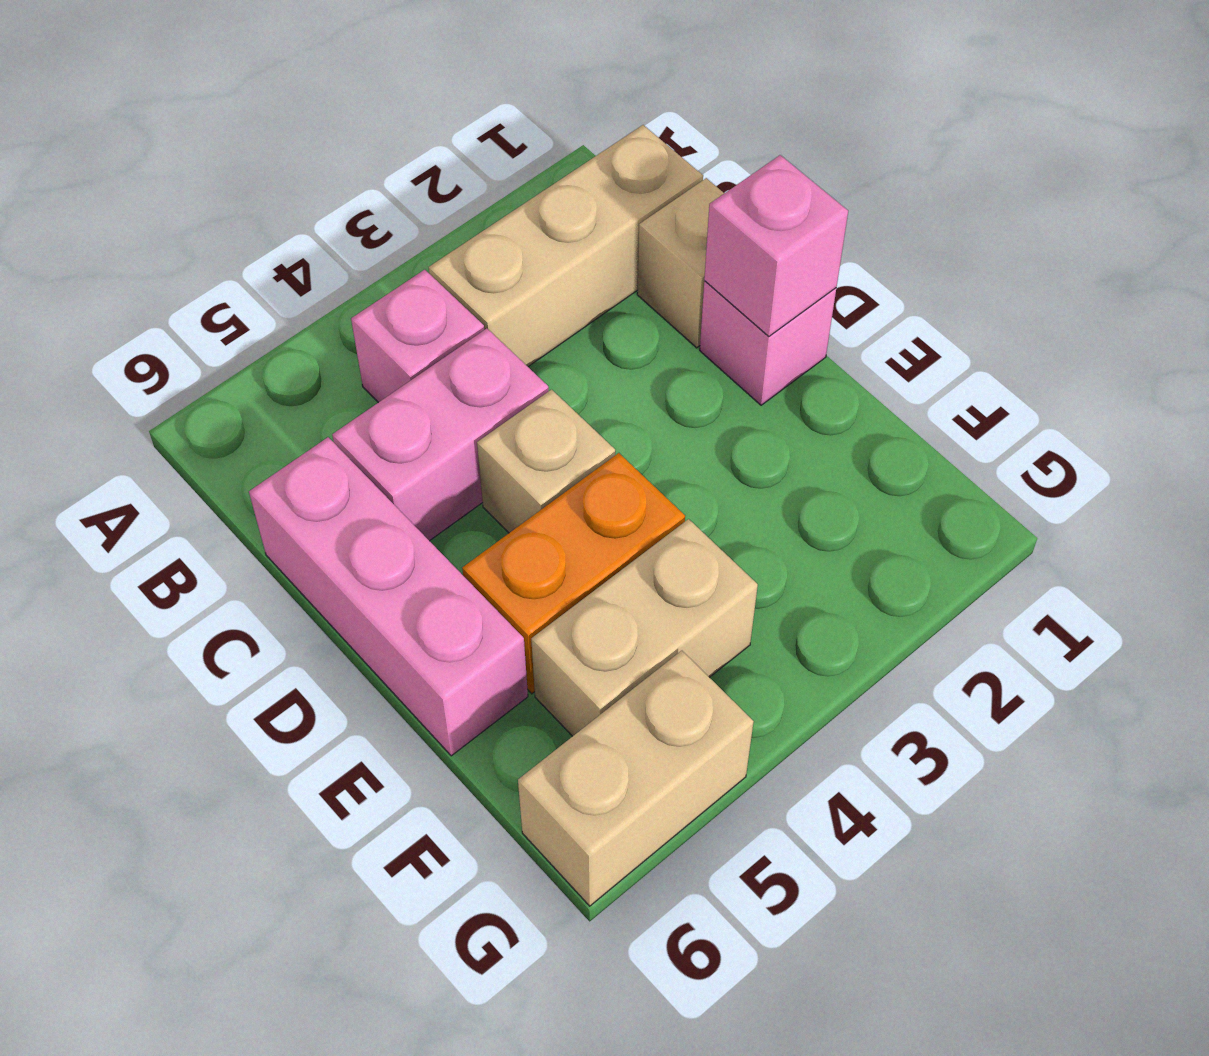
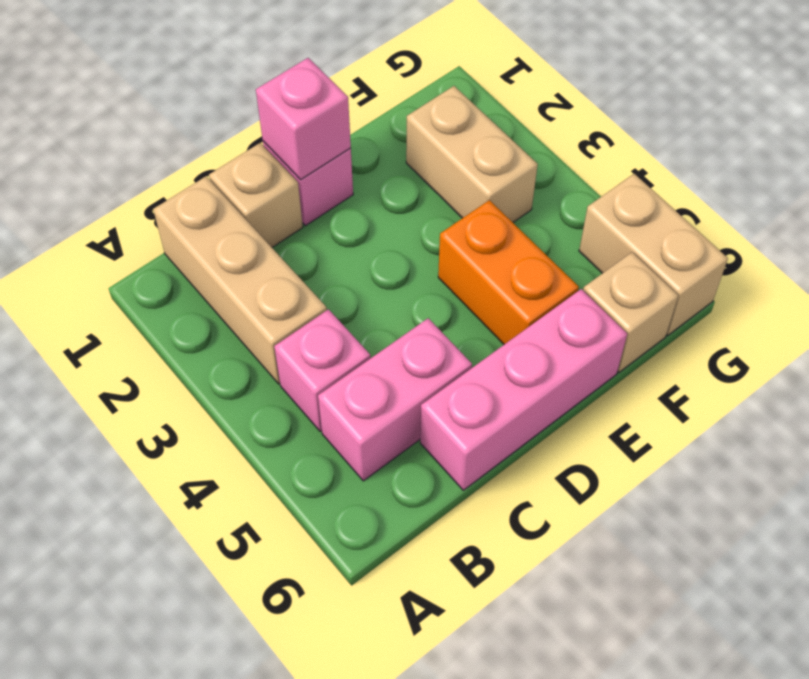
pink brick C4:C5 level 1 -> pink brick B5:C5 level 1
tan brick D4 level 1 -> tan brick F6 level 1
tan brick F4:F5 level 1 -> tan brick F2:F3 level 1

